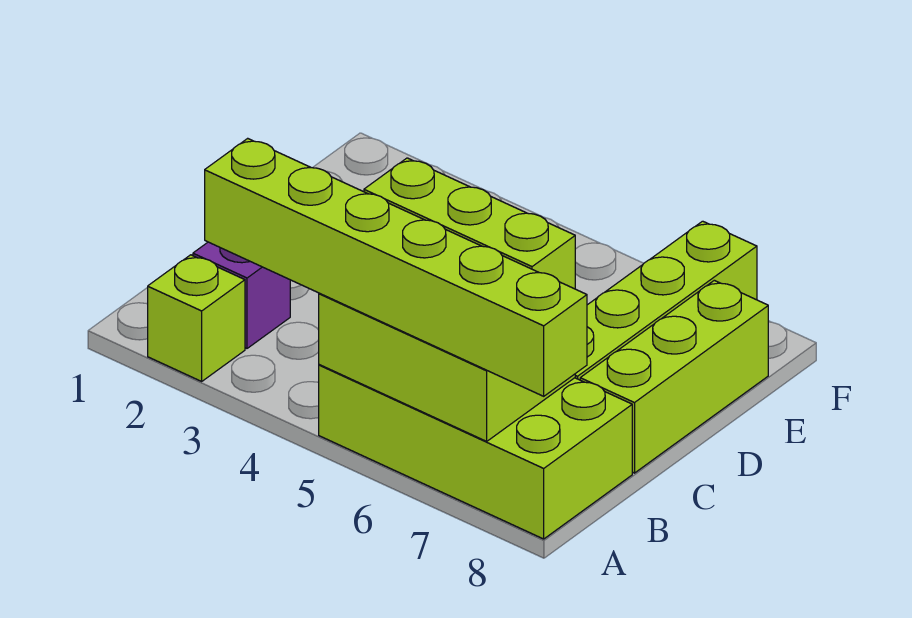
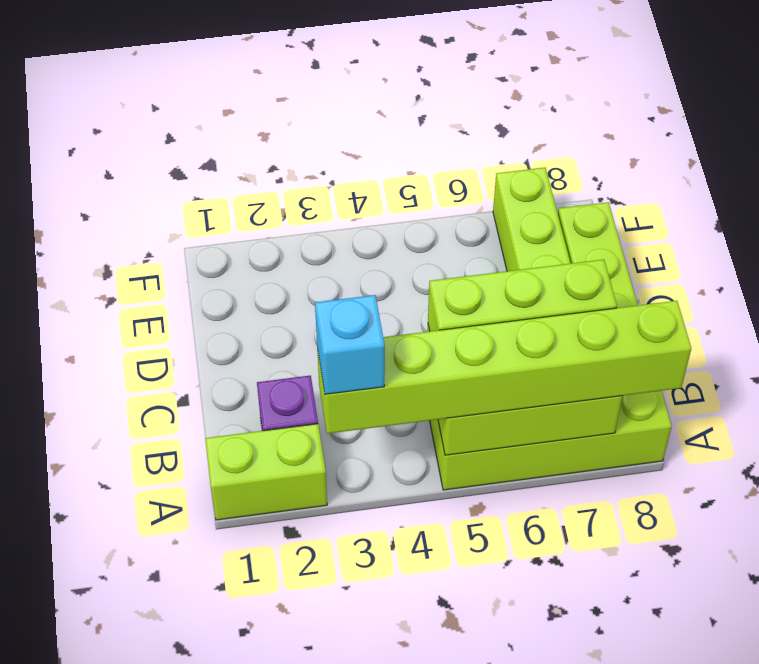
lime brick A2 level 1 -> lime brick A1:A2 level 1
none -> cyan brick A3 level 4

